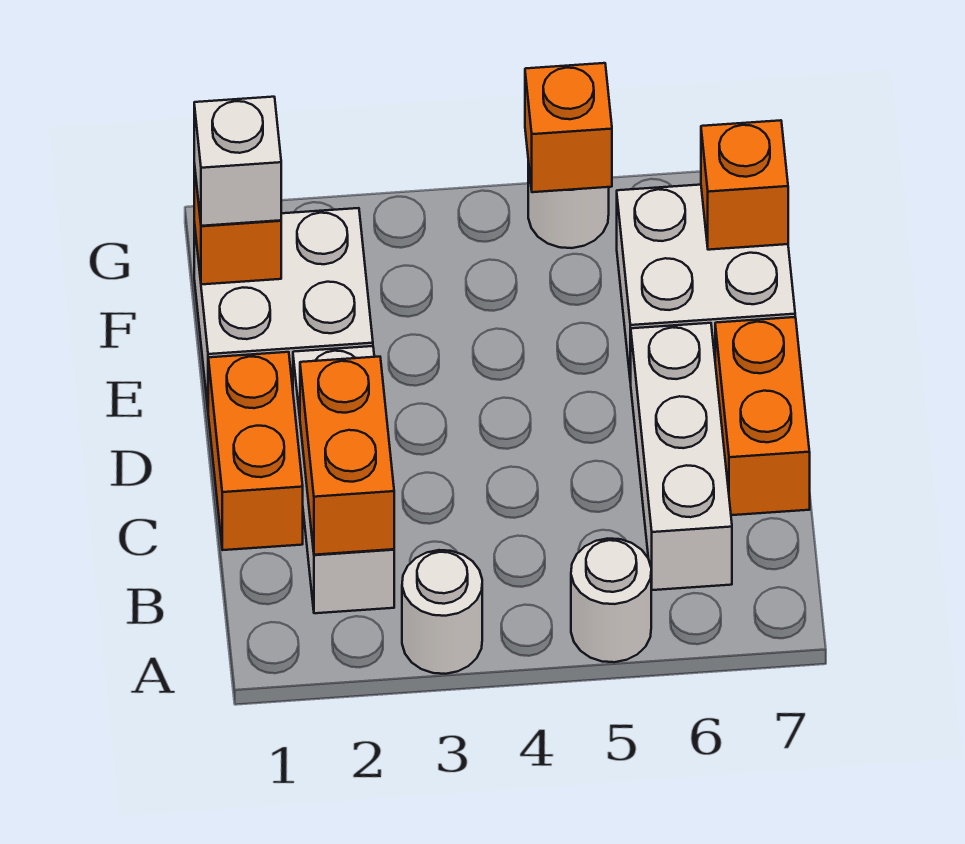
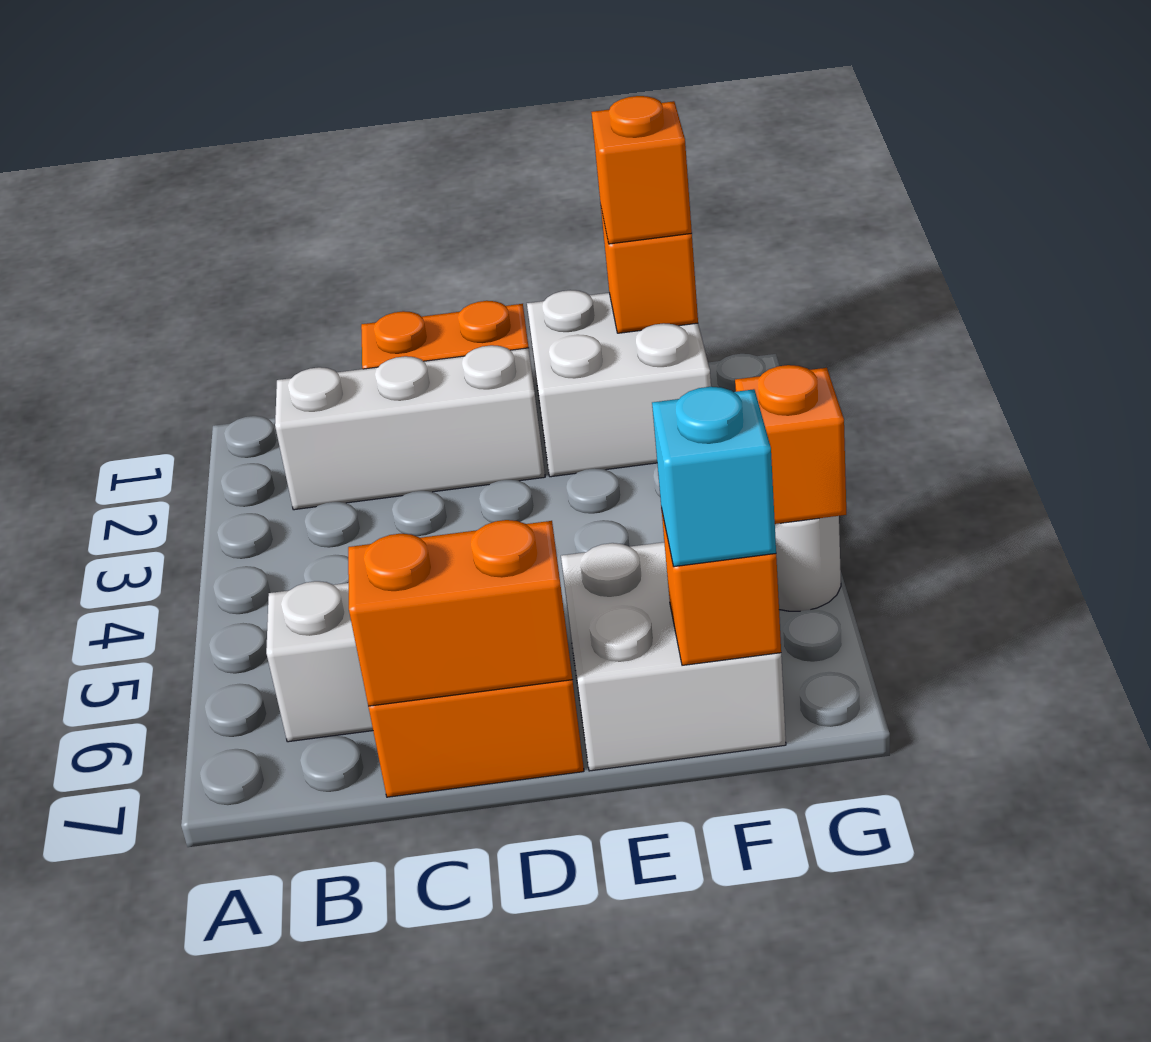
white round brick A3 level 1 -> none
white round brick A5 level 1 -> none
orange brick B2:C2 level 2 -> orange brick C7:D7 level 2
white brick F1 level 3 -> orange brick F1 level 3
none -> cyan brick F7 level 3

